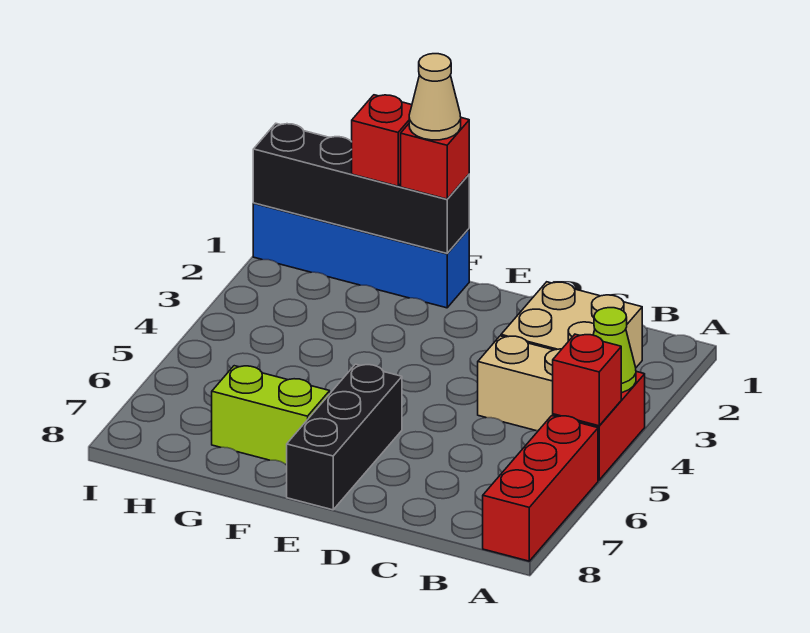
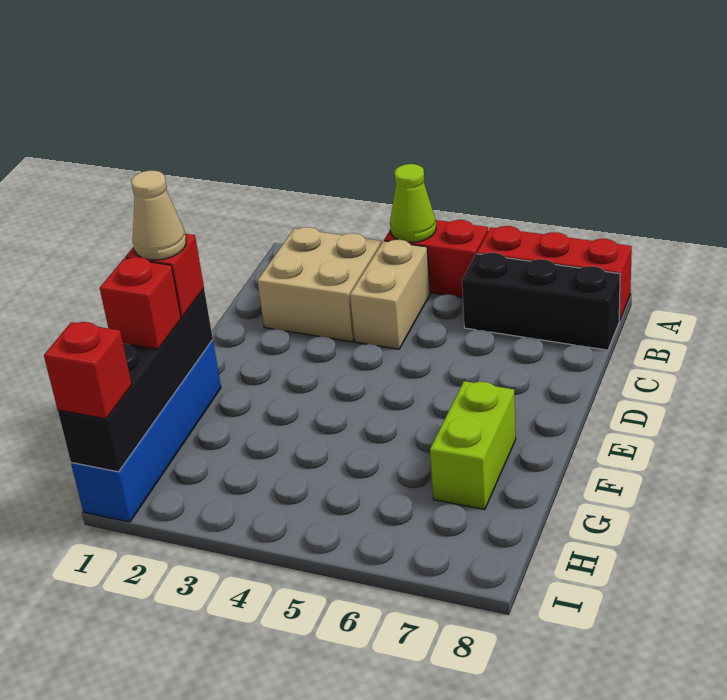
red brick A5 level 2 -> red brick I1 level 3
black brick E6:E8 level 1 -> black brick B6:B8 level 1

